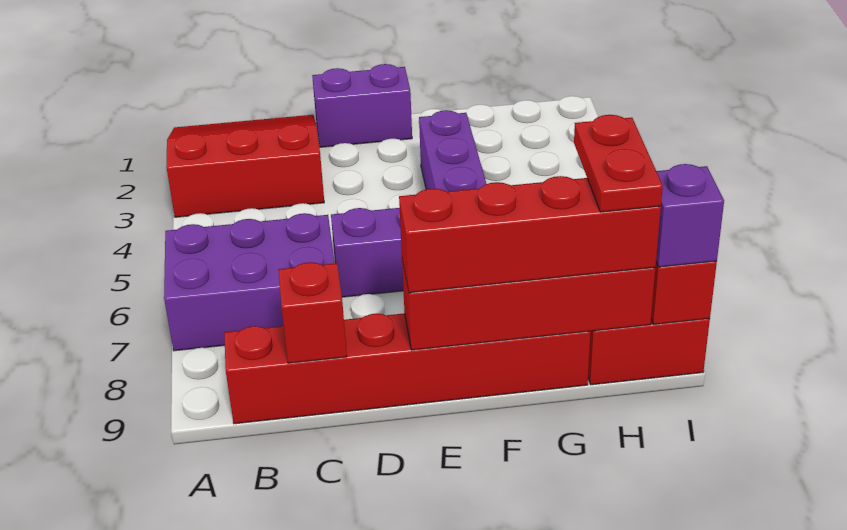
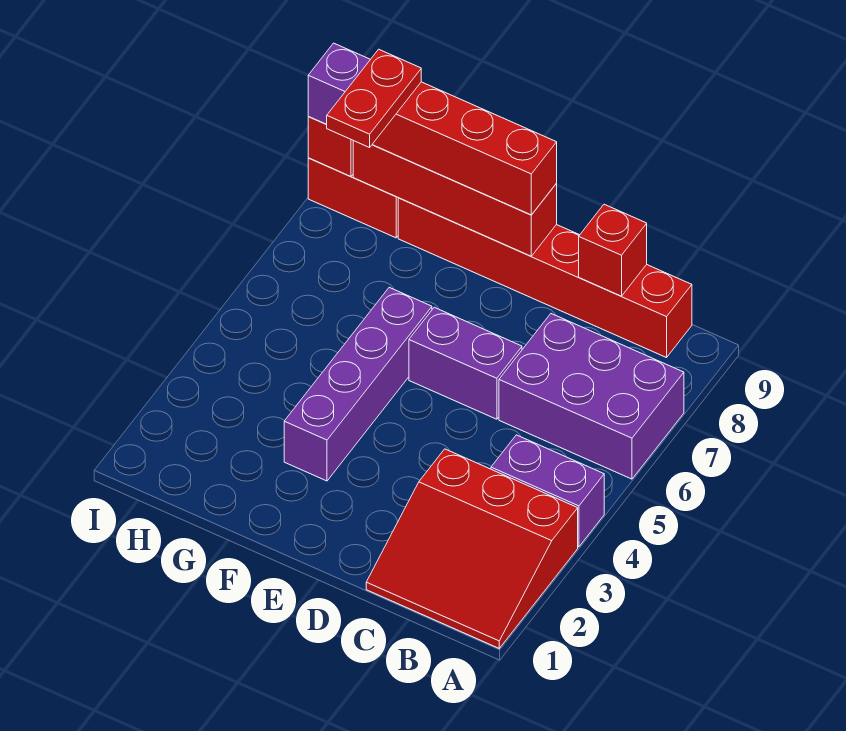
purple brick D1:E1 level 1 -> purple brick A4:B4 level 1

